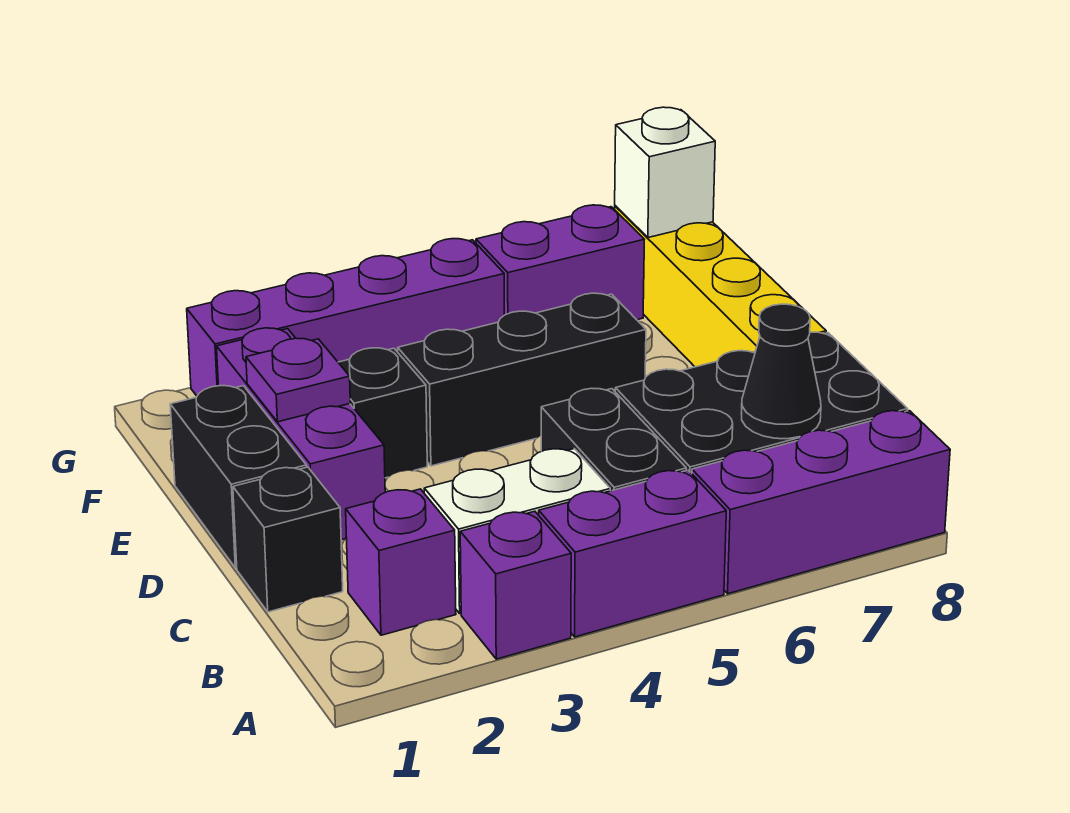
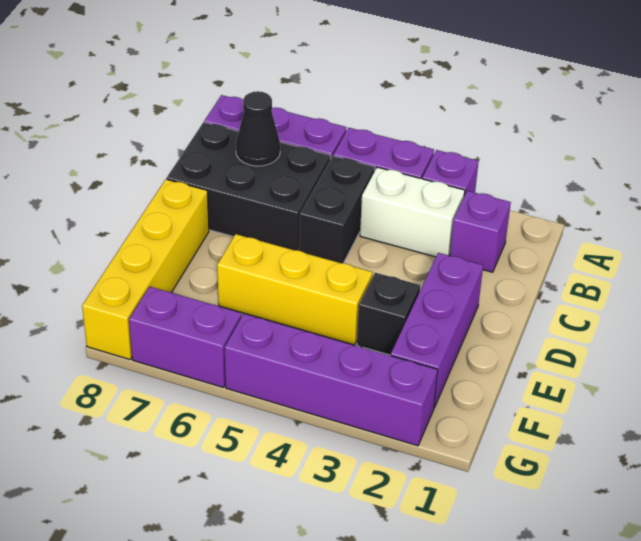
black brick C1 level 1 -> none
black brick D1:E1 level 1 -> none
purple plate E2 level 2 -> none
black brick E4:E6 level 1 -> yellow brick E4:E6 level 1
white brick G8 level 2 -> none

